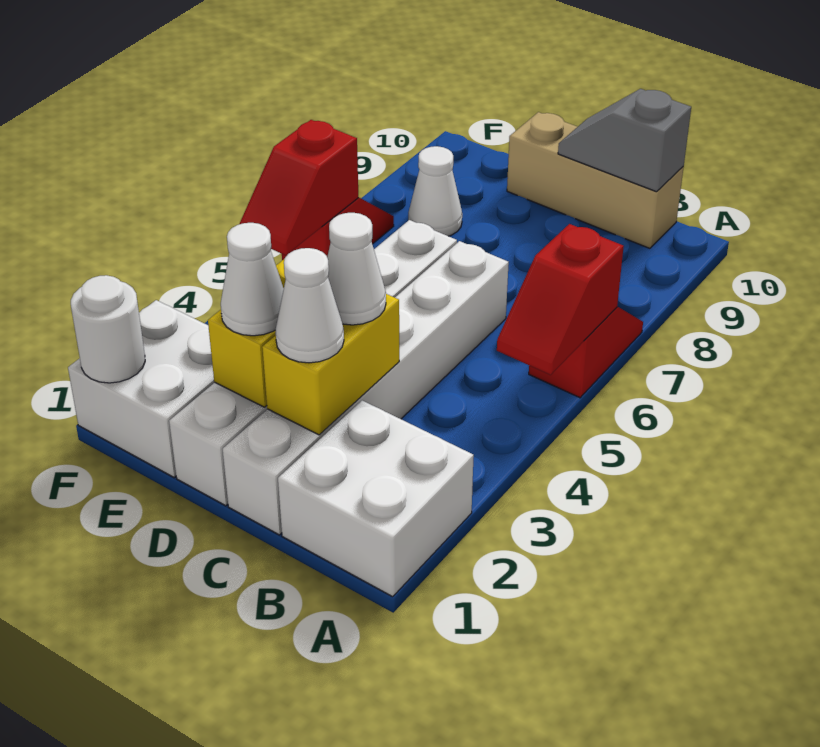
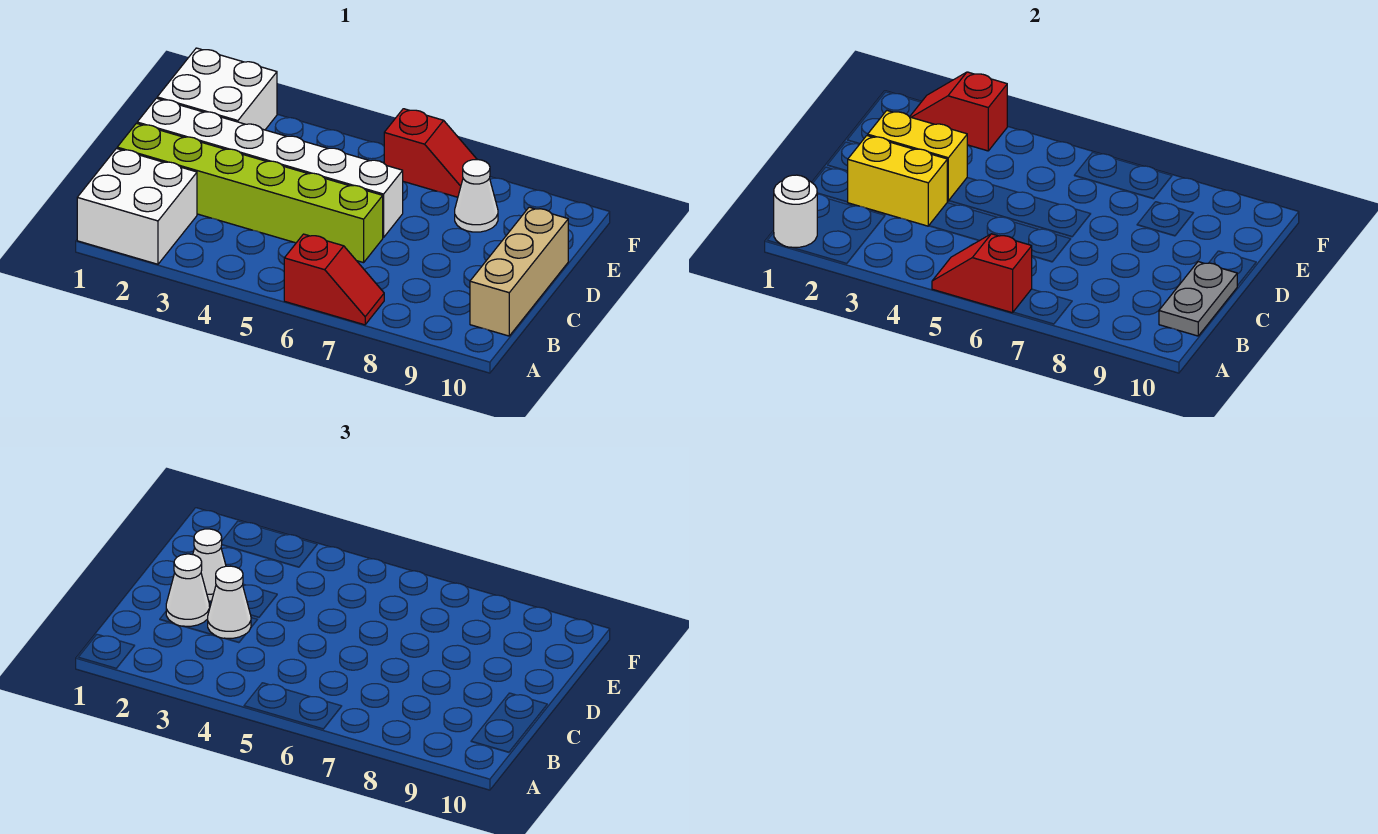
grey slope B10:C10 level 2 top B -> grey plate B10:C10 level 2
white brick C1:C6 level 1 -> lime brick C1:C6 level 1
white round brick F1 level 2 -> white round brick A1 level 2
red slope F5:F6 level 2 top 6 -> red slope F2:F3 level 2 top 3

